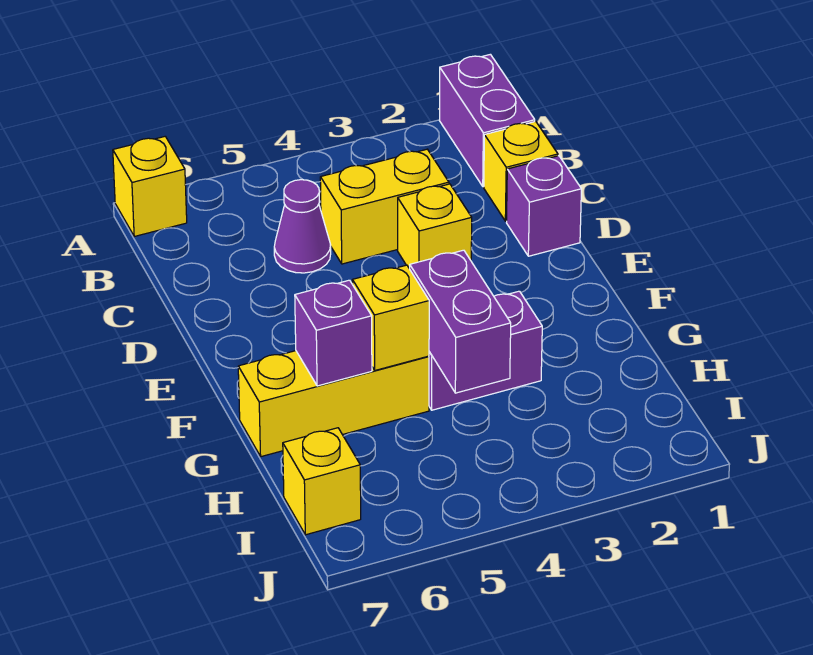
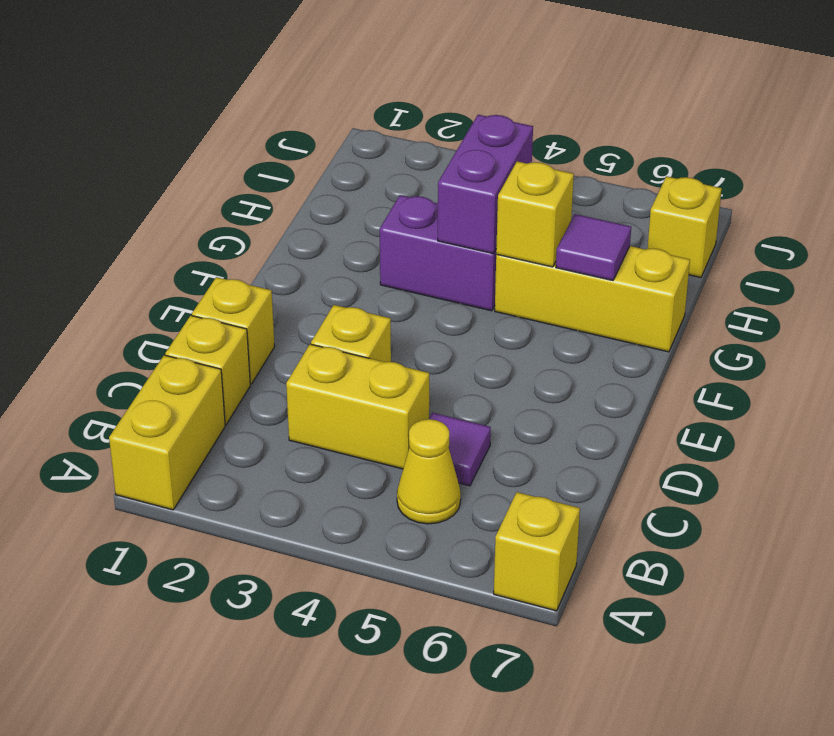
purple brick A1:B1 level 1 -> yellow brick A1:B1 level 1
none -> yellow cone B5 level 1
purple cone C5 level 1 -> purple tile C5 level 1
purple brick D1 level 1 -> yellow brick D1 level 1
purple brick G6 level 2 -> purple tile G6 level 2

